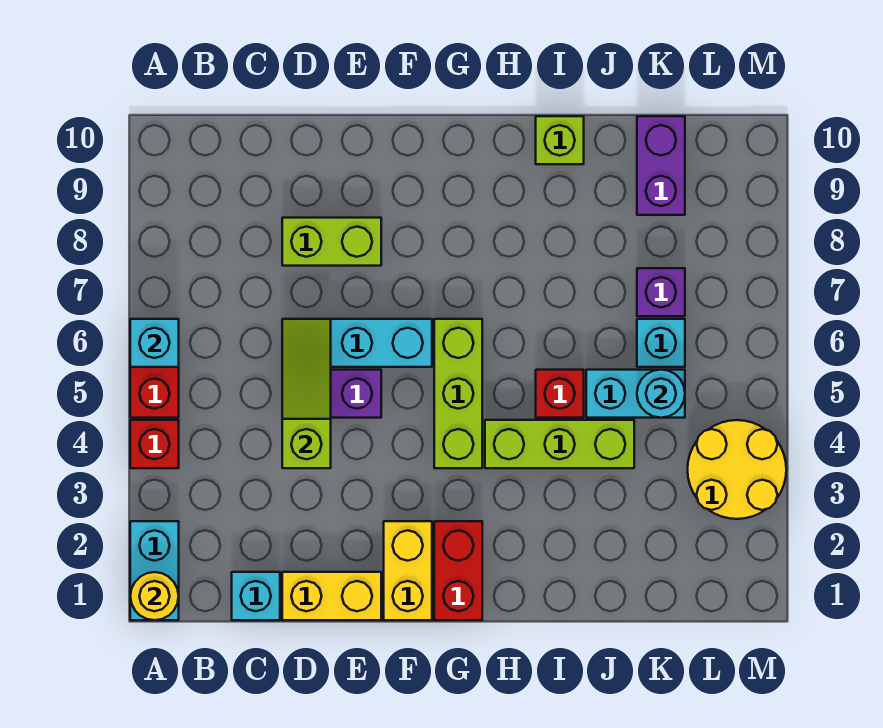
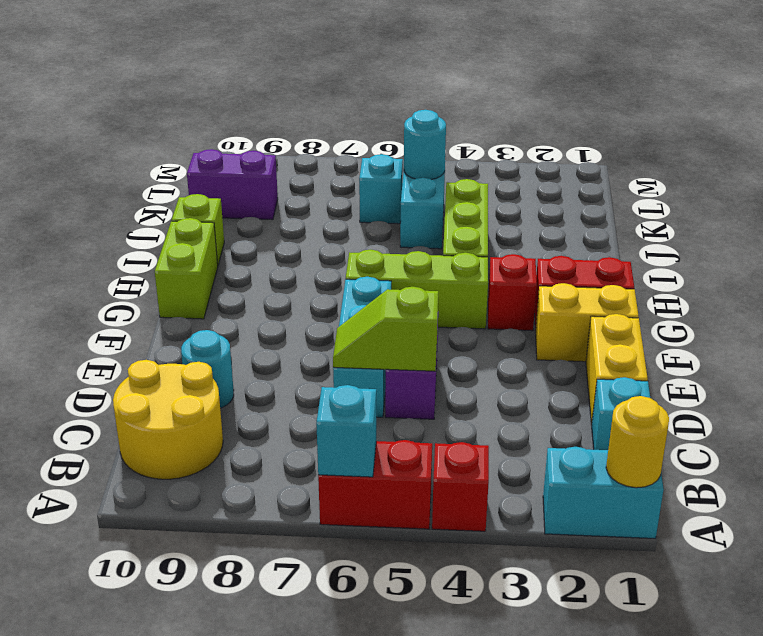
lime slope D4:D6 level 2 top 4 -> lime slope D5:D6 level 2 top 5
lime brick D8:E8 level 1 -> lime brick G10:H10 level 1
none -> cyan round brick D9 level 1
red brick I5 level 1 -> red brick G3 level 1
purple brick K7 level 1 -> none
yellow round brick L3:M4 level 1 -> yellow round brick B9:C10 level 1

